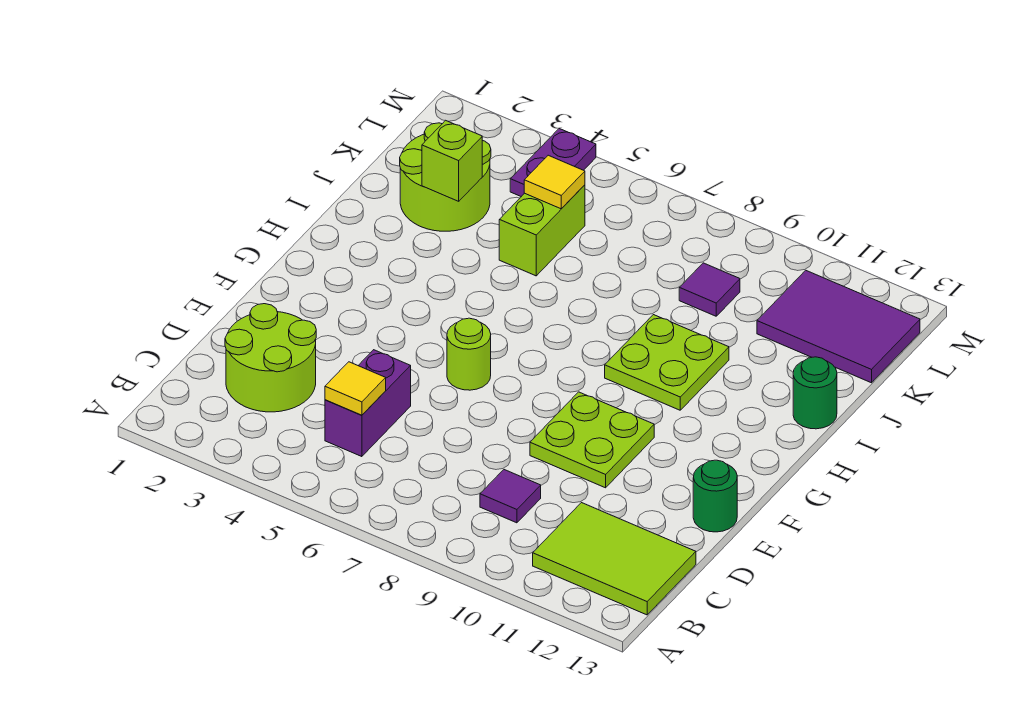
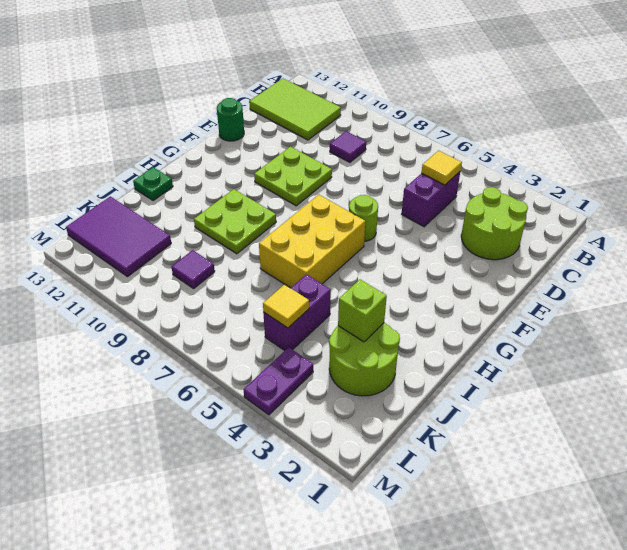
none -> yellow brick G6:I7 level 1
green round brick I13 level 1 -> green plate I13 level 1
lime brick J5:K5 level 1 -> purple brick J5:K5 level 1

